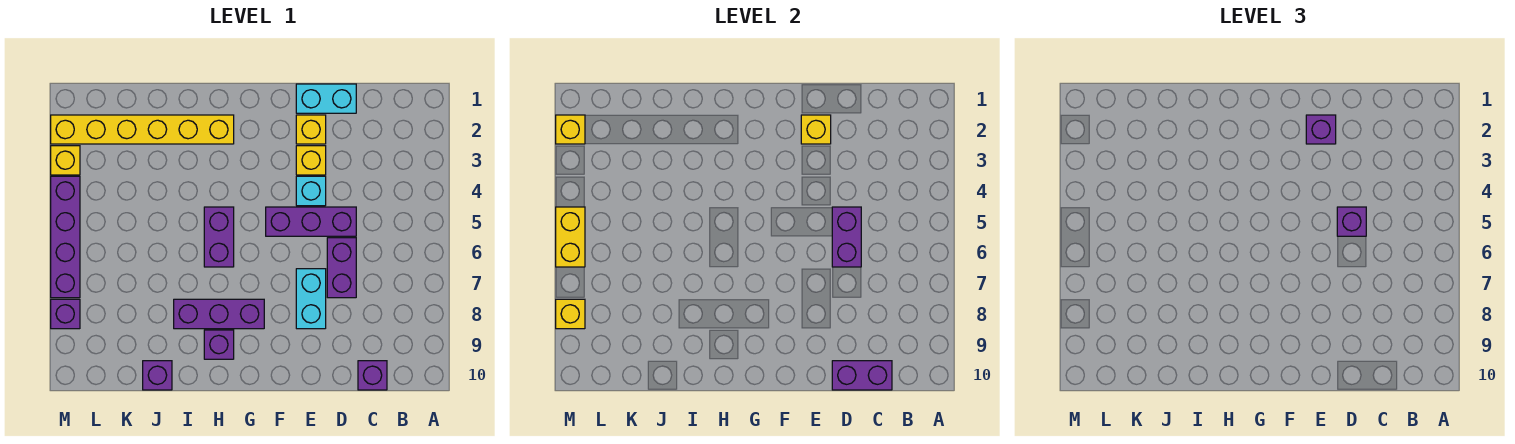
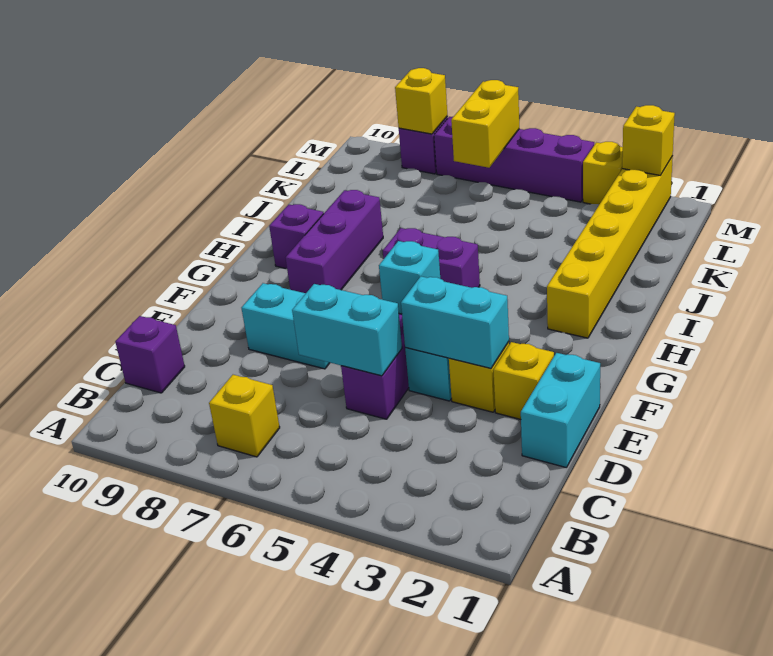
purple brick C10:D10 level 2 -> none
purple brick D5:D6 level 2 -> cyan brick D5:D6 level 2
purple brick D5 level 3 -> none
purple brick D6:D7 level 1 -> none
yellow brick E2 level 2 -> yellow brick B7 level 1
purple brick E2 level 3 -> none
none -> cyan brick E3:E4 level 2
none -> cyan brick F5 level 2
purple brick J10 level 1 -> none
yellow brick M5:M6 level 2 -> yellow brick L6:M6 level 2

